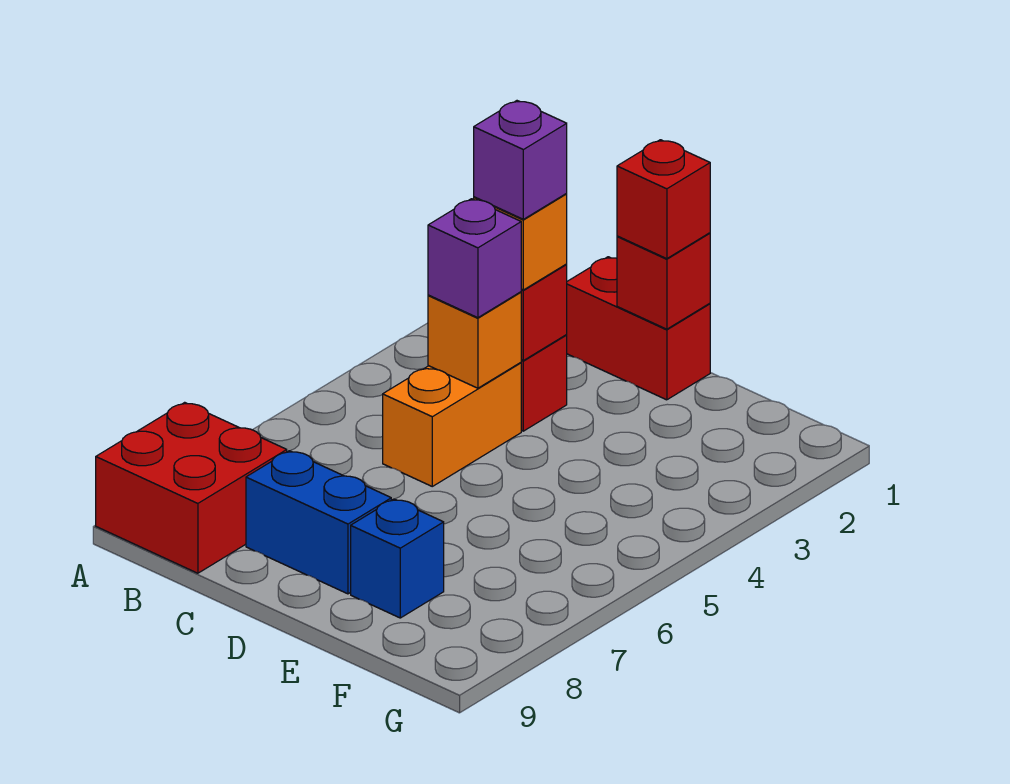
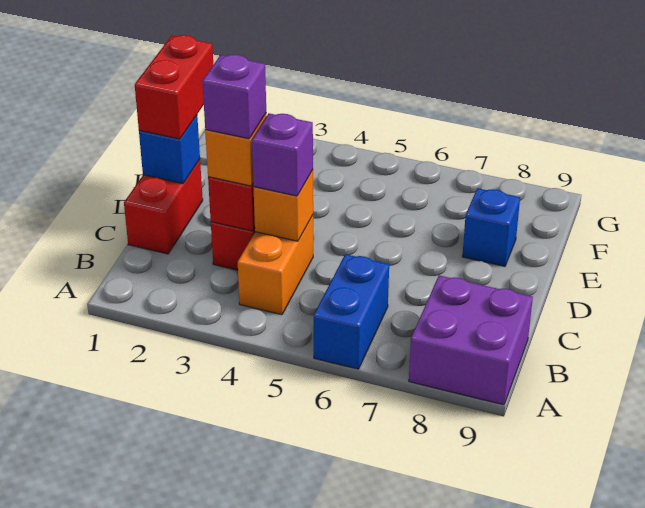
red brick A8:B9 level 1 -> purple brick A8:B9 level 1
orange brick C4:C5 level 1 -> orange brick B4:C4 level 1
blue brick C8:D8 level 1 -> blue brick A6:B6 level 1
red brick D1 level 2 -> blue brick D1 level 2
red brick D1 level 3 -> red brick D1:E1 level 3

